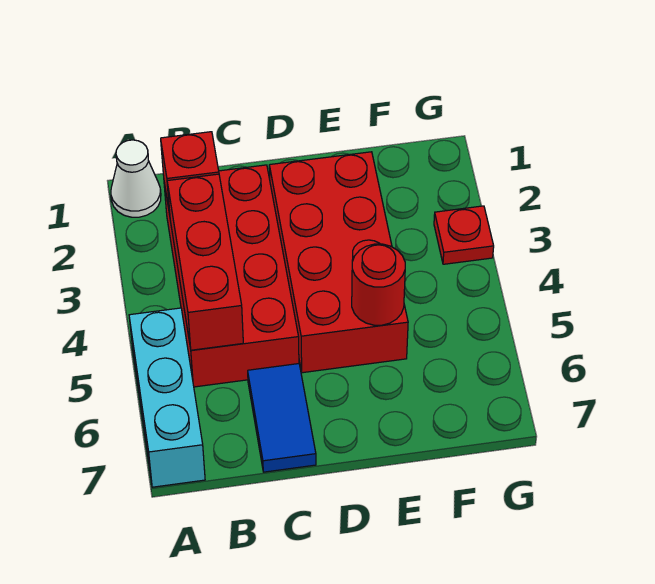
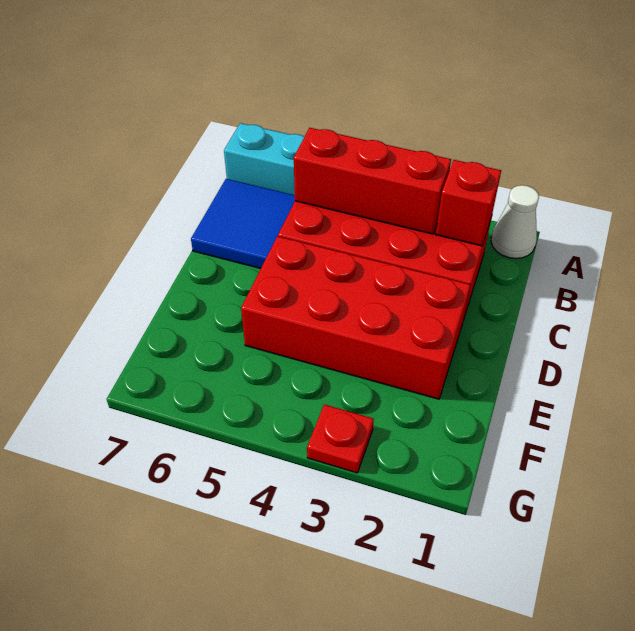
blue tile C6:C7 level 1 -> blue tile B6:C7 level 1
red round brick E5 level 2 -> none

